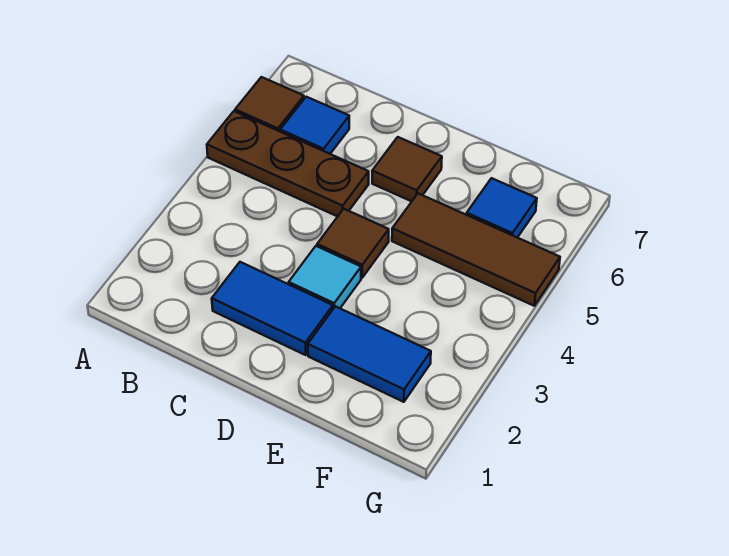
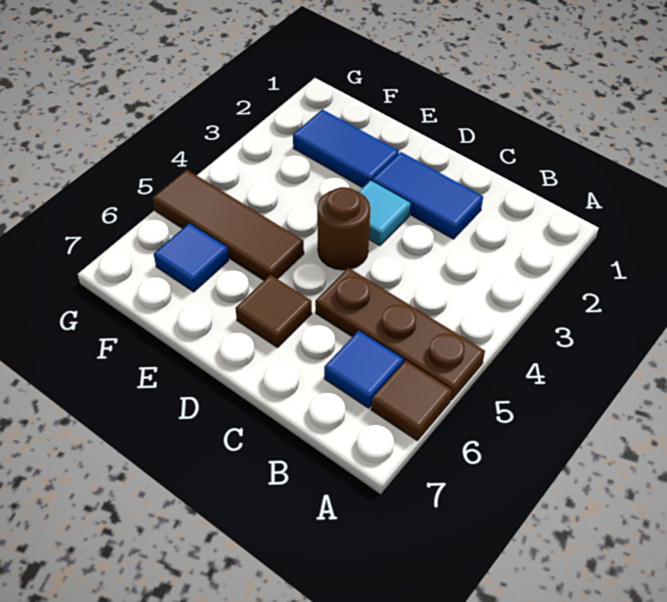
brown tile D4 level 1 -> brown round brick D4 level 1

